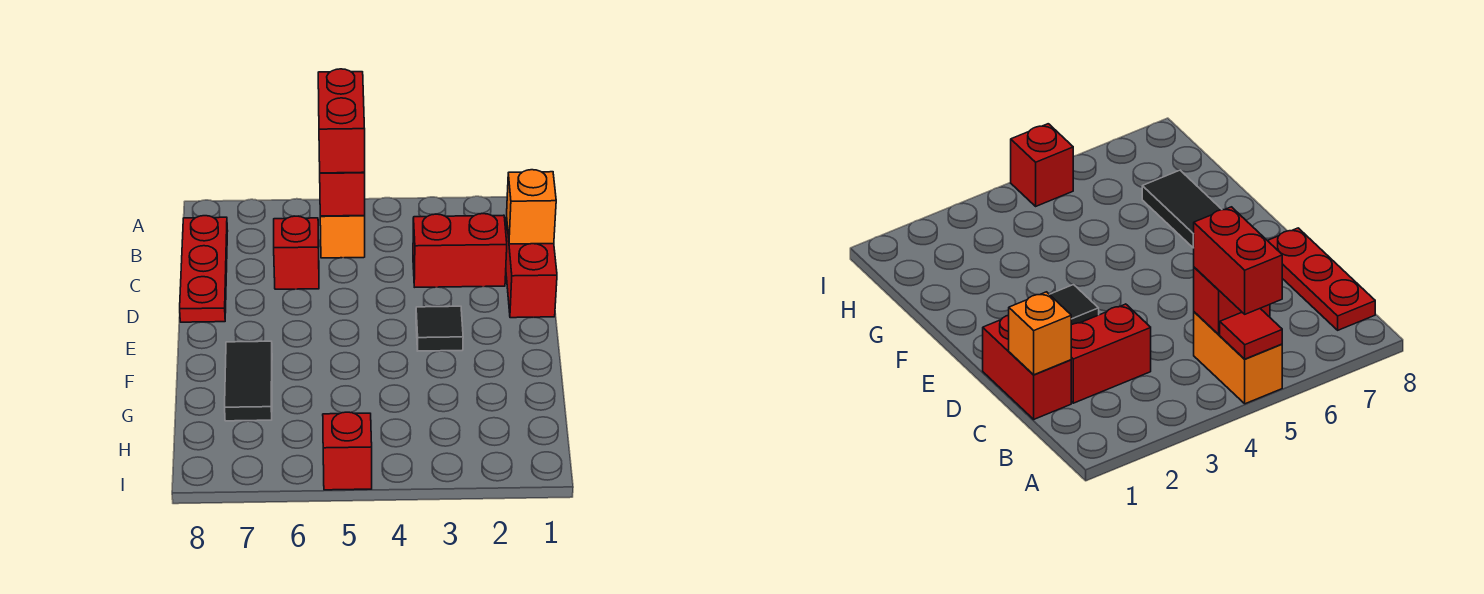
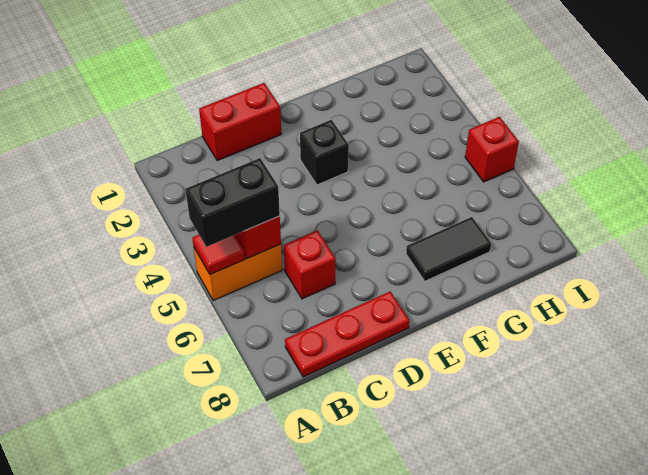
red brick A5:B5 level 3 -> black brick A5:B5 level 3
orange brick C1 level 2 -> none
red brick C2:C3 level 1 -> none
black tile E3 level 1 -> black brick E3 level 1

